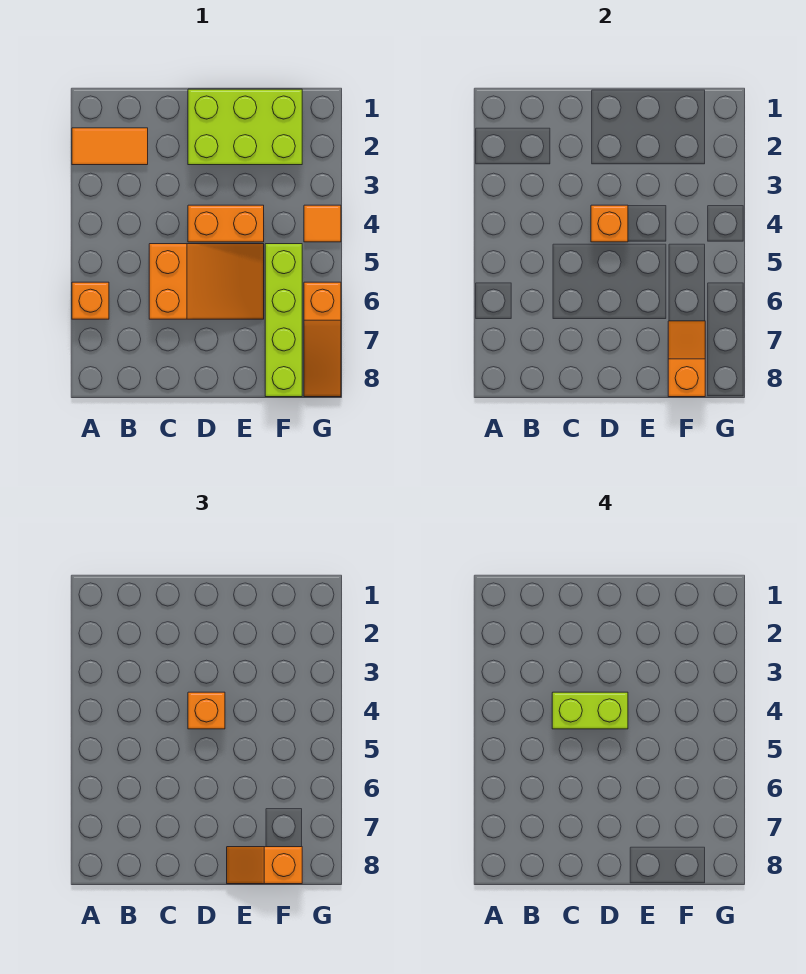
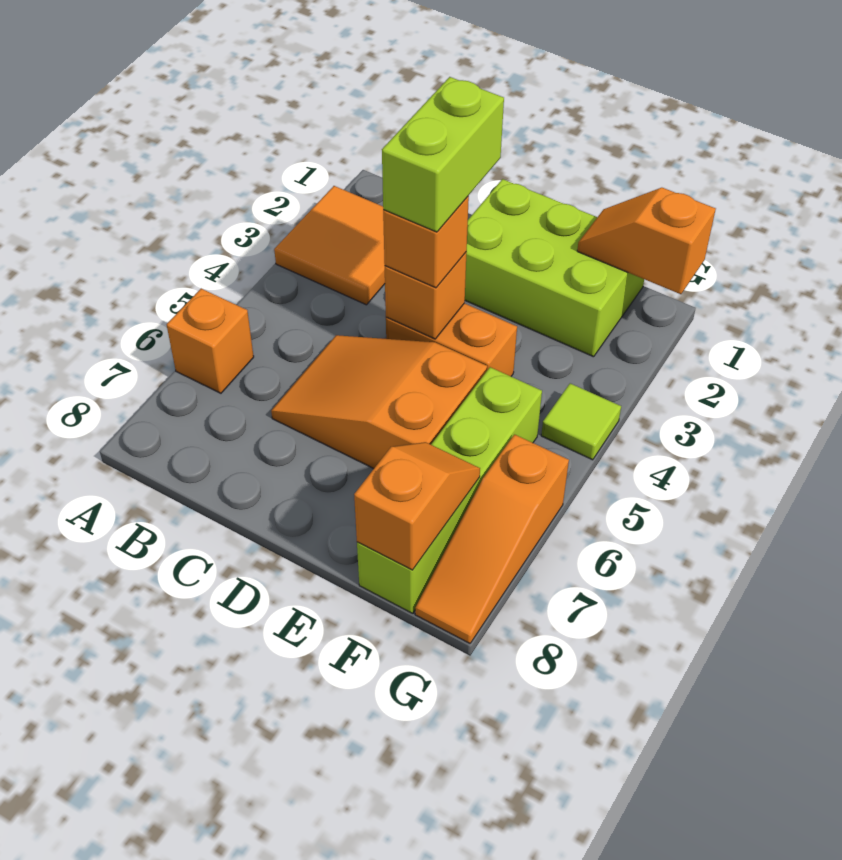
orange tile A2:B2 level 1 -> orange tile A2:B3 level 1
lime brick C4:D4 level 4 -> lime brick D3:D4 level 4
orange slope C5:E6 level 1 top C -> orange slope C5:E6 level 1 top E
orange slope E8:F8 level 3 top F -> orange slope F1:G1 level 2 top G
orange tile G4 level 1 -> lime tile G4 level 1

